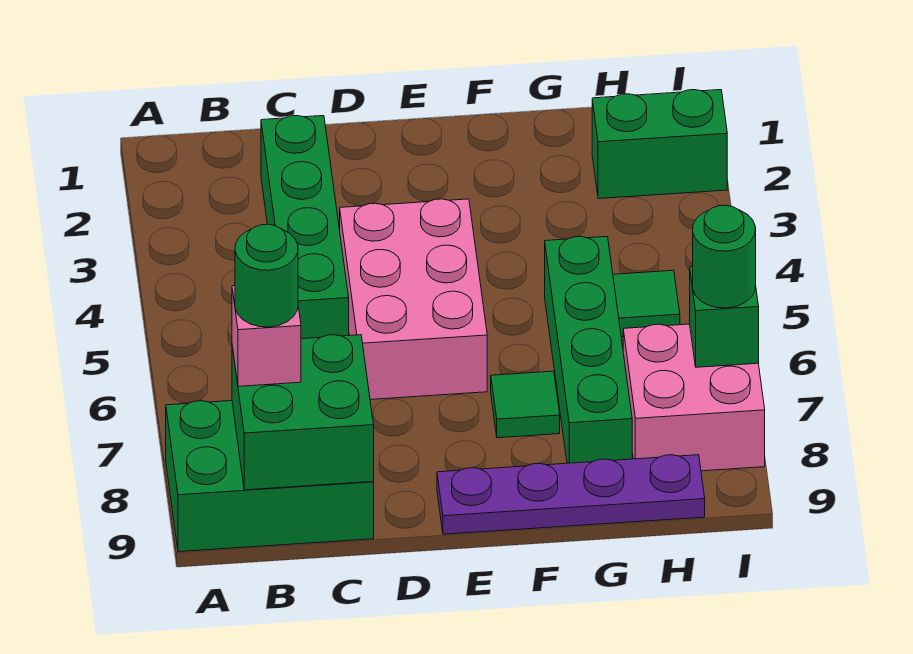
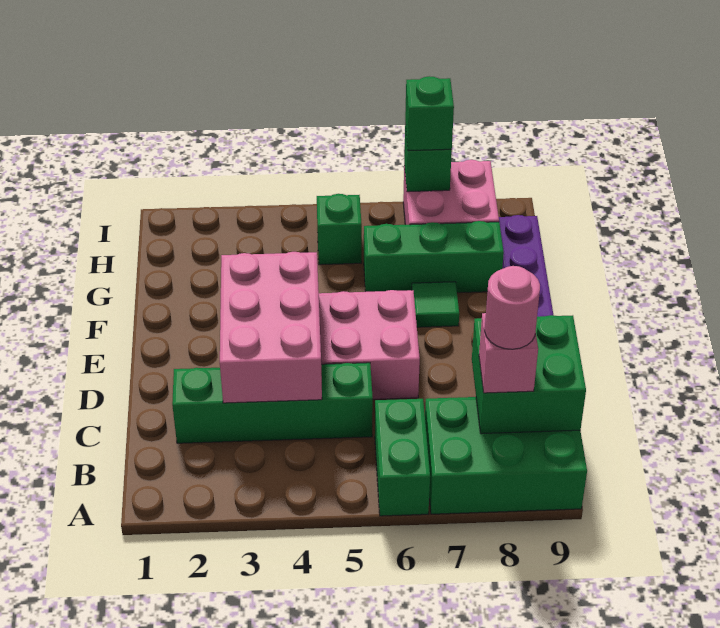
green brick A8:C9 level 1 -> green brick A7:B9 level 1
green round brick B8 level 4 -> pink round brick B8 level 4
none -> pink brick C3:E4 level 2
green brick G5:G8 level 1 -> green brick G6:G8 level 1
green brick H2:I2 level 1 -> green brick A6:B6 level 1
green tile H5 level 1 -> green brick H5 level 1
green round brick I7 level 3 -> green brick I7 level 3

